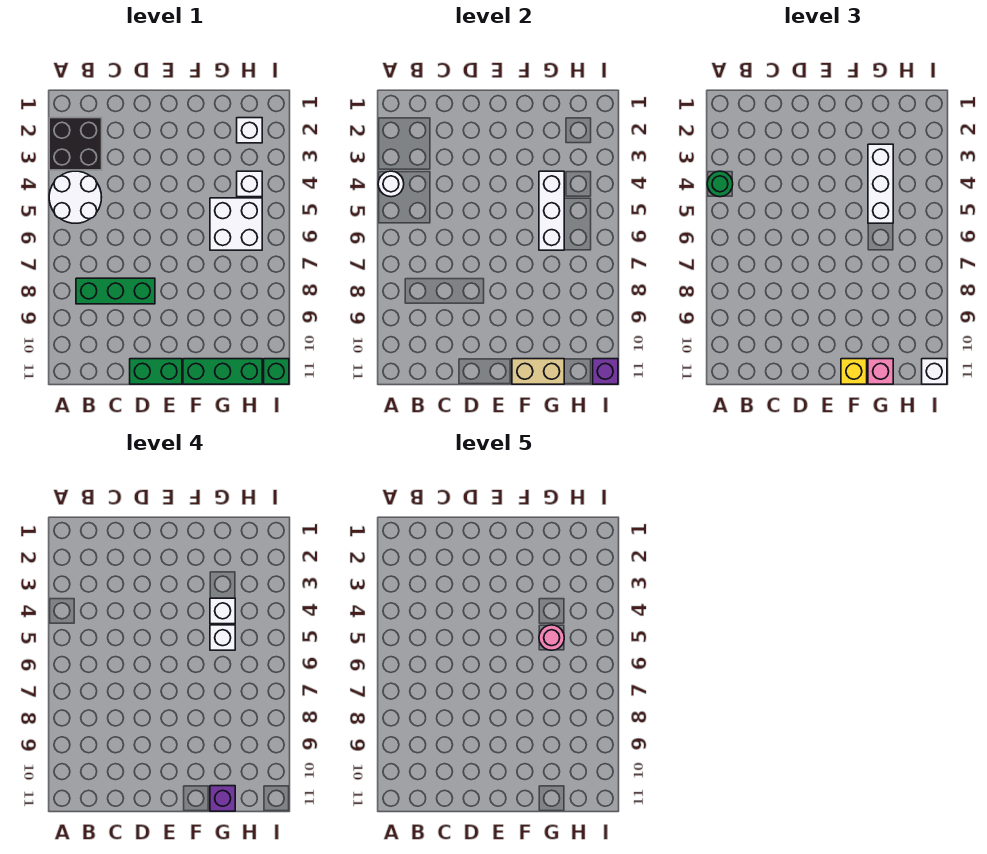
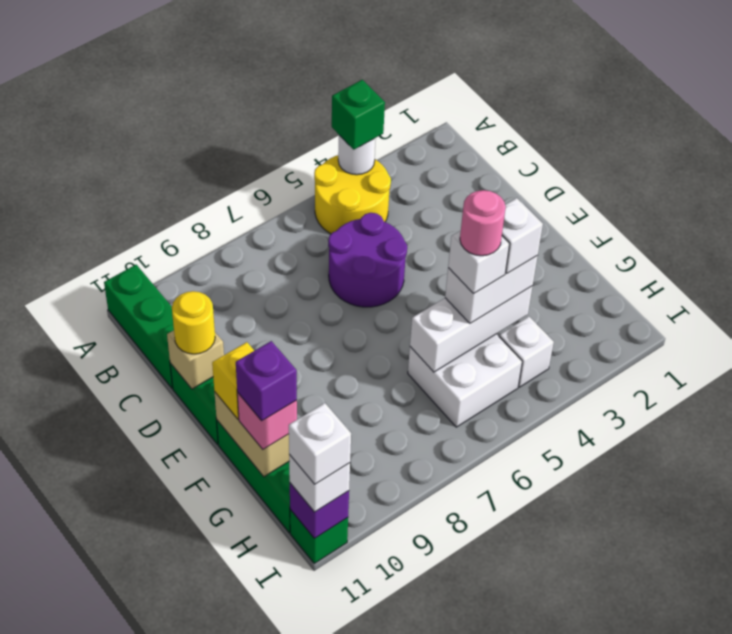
black brick A2:B3 level 1 -> none
white round brick A4:B5 level 1 -> yellow round brick A4:B5 level 1
green round brick A4 level 3 -> green brick A4 level 3
green brick B8:D8 level 1 -> green brick A11:C11 level 1
none -> purple round brick C5:D6 level 1
none -> tan brick D11 level 2
none -> yellow round brick D11 level 3
white brick G3:G5 level 3 -> white brick G4:G5 level 3
white brick H2 level 1 -> white brick I11 level 4

